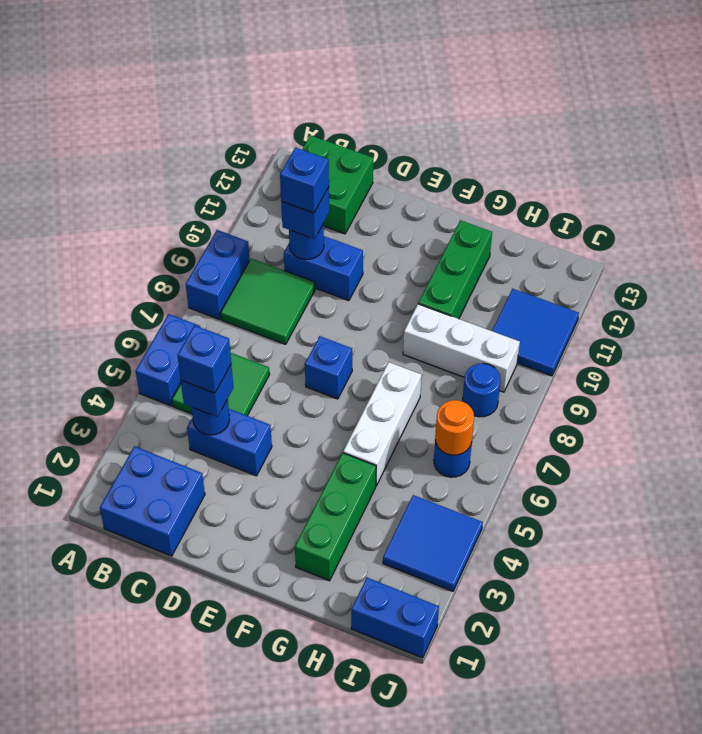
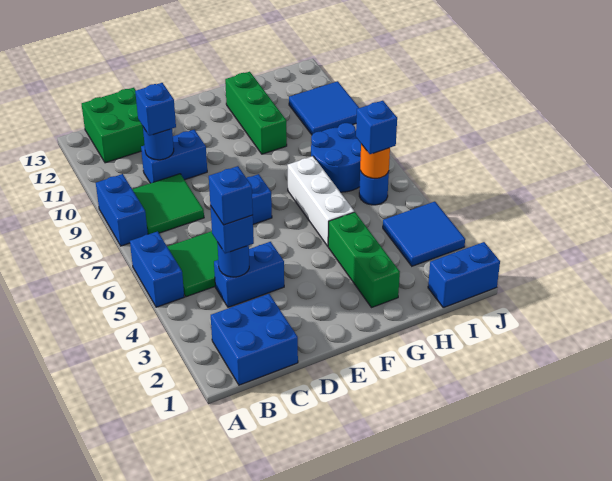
blue brick C10 level 4 -> blue brick I6 level 3
white brick G9:I9 level 1 -> none
blue round brick I8 level 1 -> blue round brick H7:I8 level 1

